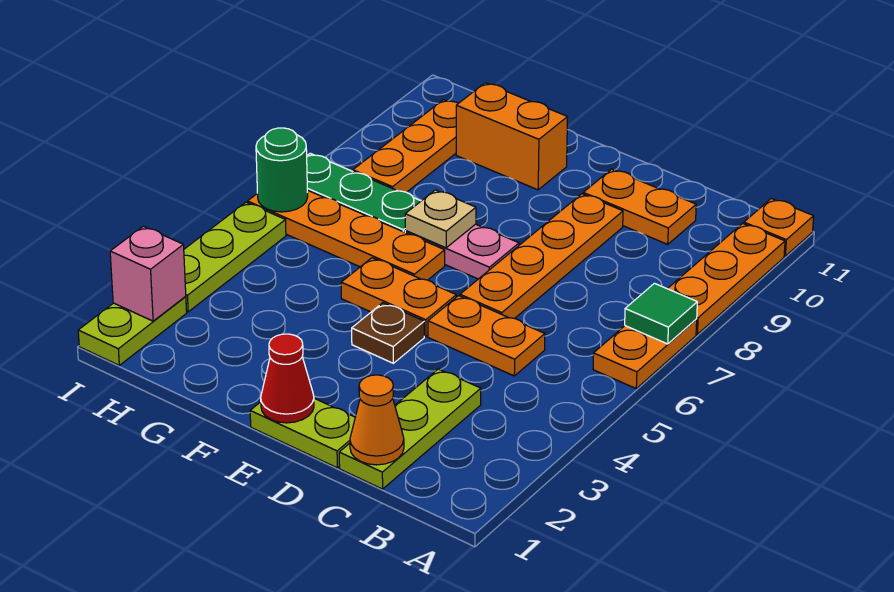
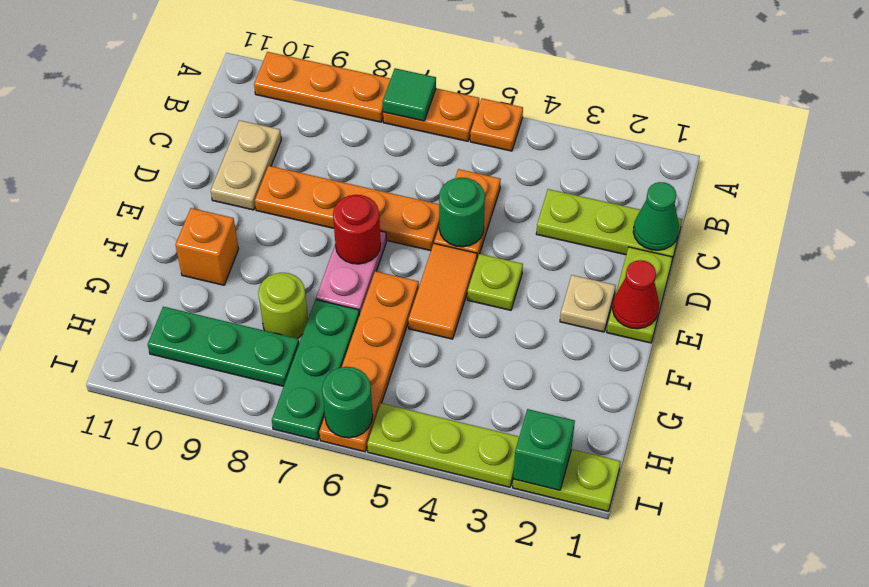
orange plate A11 level 1 -> orange plate A5 level 1
orange cone C1 level 2 -> green cone C1 level 2
orange plate C10:D10 level 1 -> tan plate C10:D10 level 1
none -> green round brick D5 level 2
brown plate E4 level 1 -> lime plate E4 level 1
orange plate E5:F5 level 1 -> orange tile E5:F5 level 1
none -> red round brick E7 level 2
tan plate F7 level 2 -> tan plate E2 level 1
orange brick F10:G10 level 1 -> orange brick F10 level 1
none -> lime round brick G8 level 1
orange plate H8:H10 level 1 -> green plate H8:H10 level 1
pink brick I2 level 2 -> green brick I2 level 2

